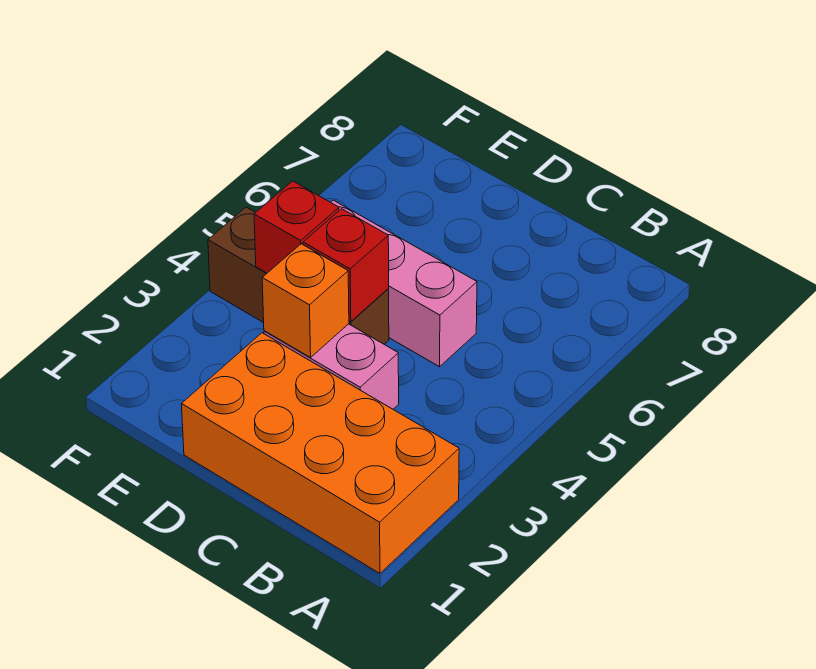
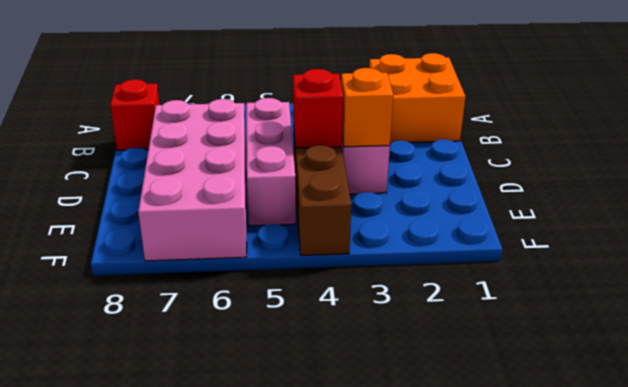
orange brick A1:D2 level 1 -> orange brick A1:B2 level 1
none -> pink brick C6:F7 level 1
red brick E4 level 2 -> red brick B8 level 1

